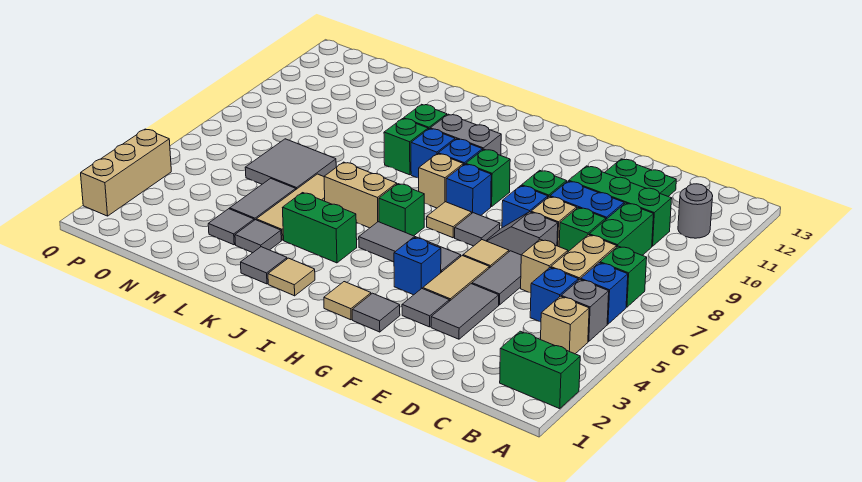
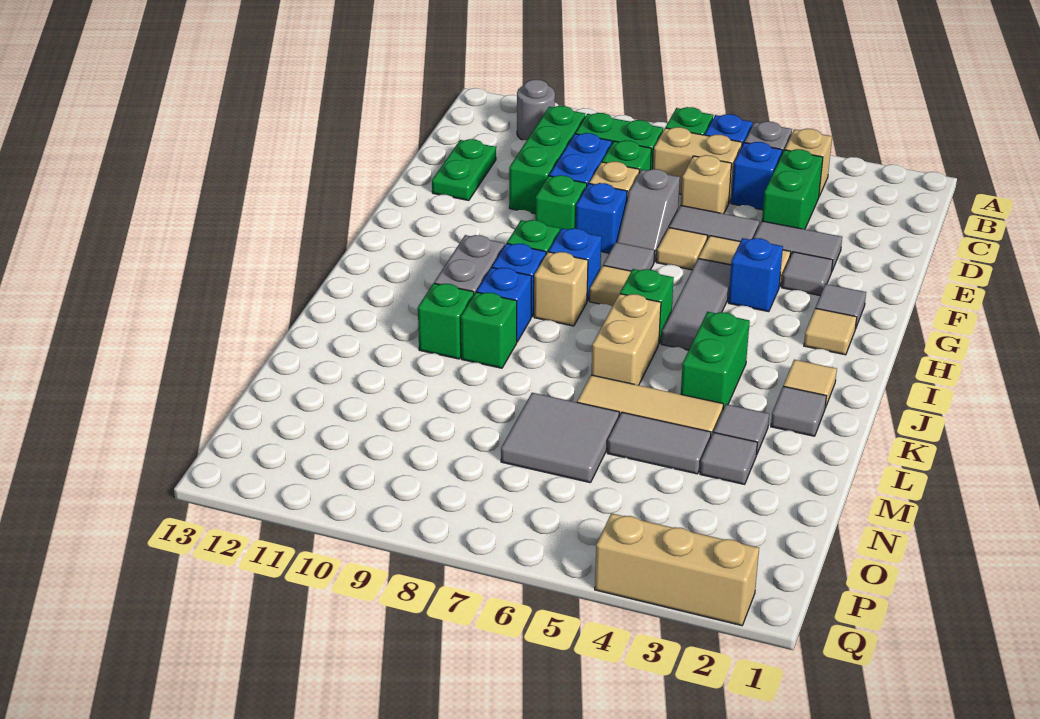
green brick A2:B2 level 1 -> green brick C4:D4 level 1

